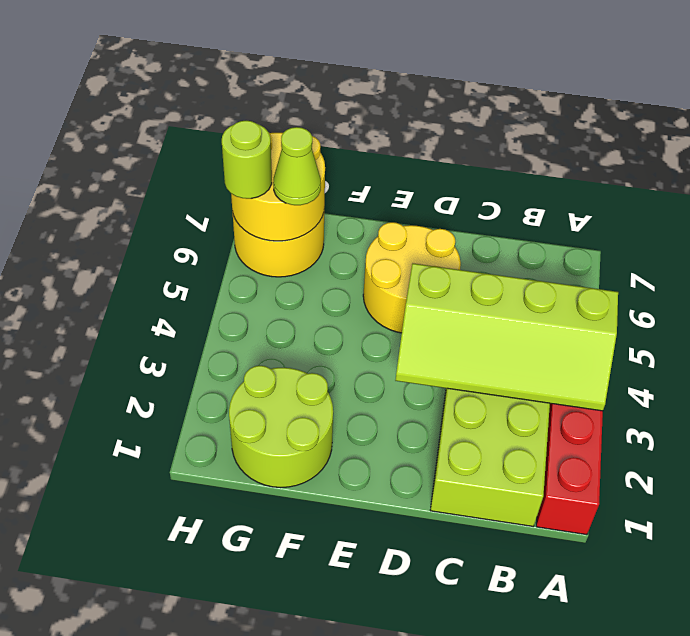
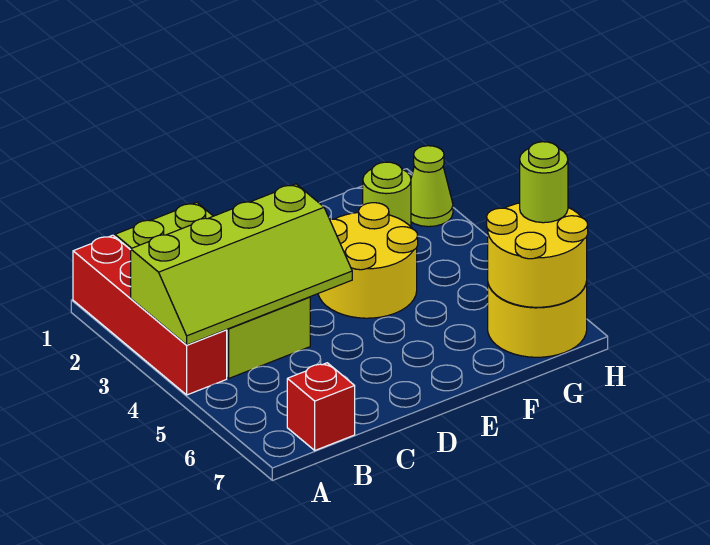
lime slope A3:D4 level 2 top 4 -> lime slope A3:D4 level 2 top 3
none -> red brick B7 level 1
yellow round brick D5:E6 level 1 -> yellow round brick E3:F4 level 1
lime round brick F1:G2 level 1 -> lime round brick G2 level 1
lime cone G6 level 3 -> lime cone H2 level 1

